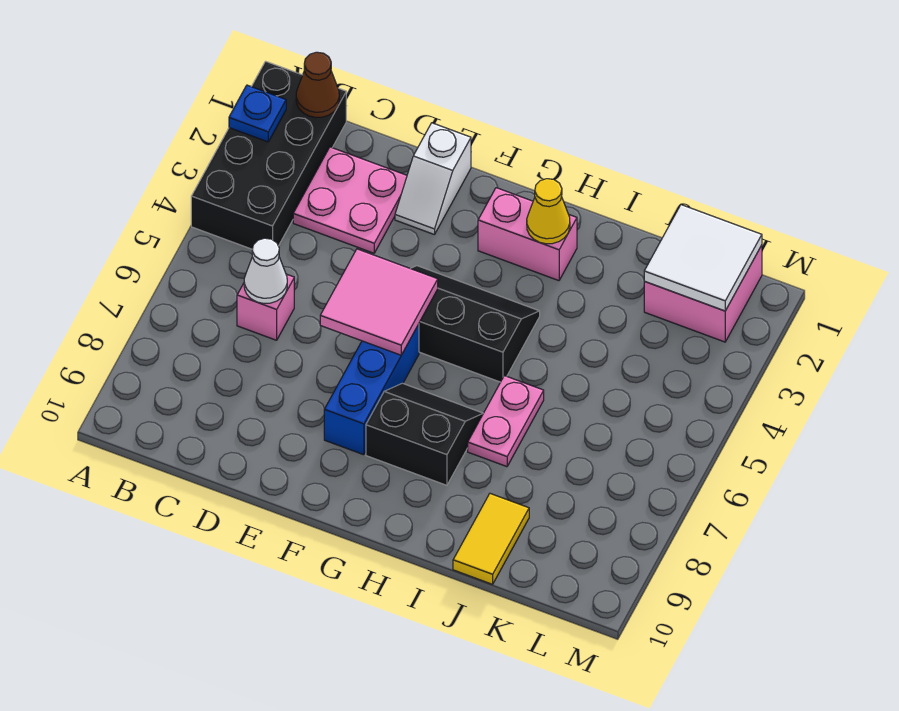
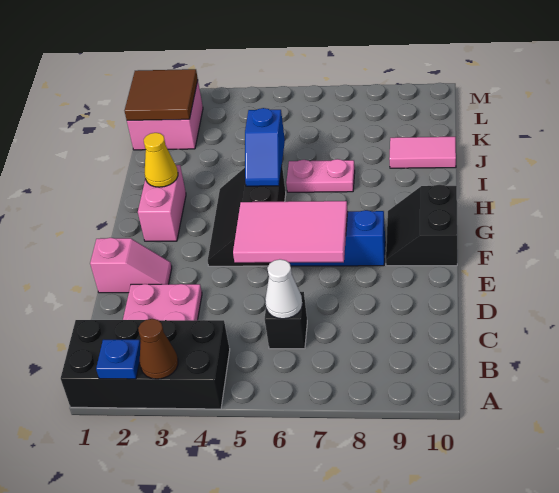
brown cone B1 level 2 -> brown cone A3 level 2
pink brick C6 level 1 -> black brick C6 level 1
white slope E1:E2 level 1 top 1 -> pink slope E1:E2 level 1 top 1
pink tile E5:F6 level 2 -> pink tile E5:F7 level 2
black slope G7:H8 level 1 top 8 -> black slope F9:G10 level 1 top 10
none -> blue slope H5:I5 level 2 top I
yellow tile J9:J10 level 1 -> pink tile J9:J10 level 1
white tile K1:L2 level 2 -> brown tile K1:L2 level 2

